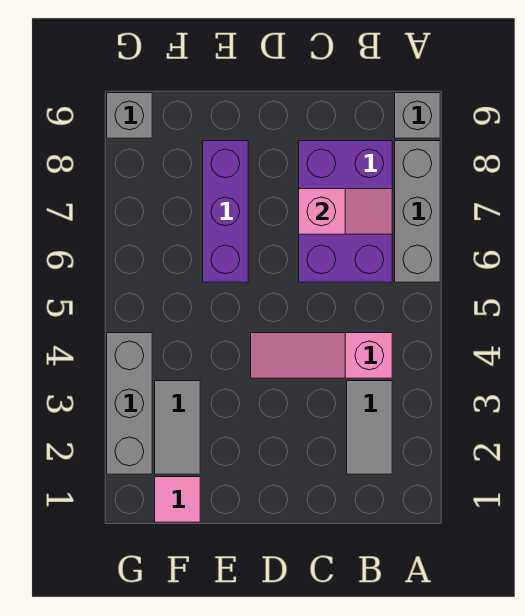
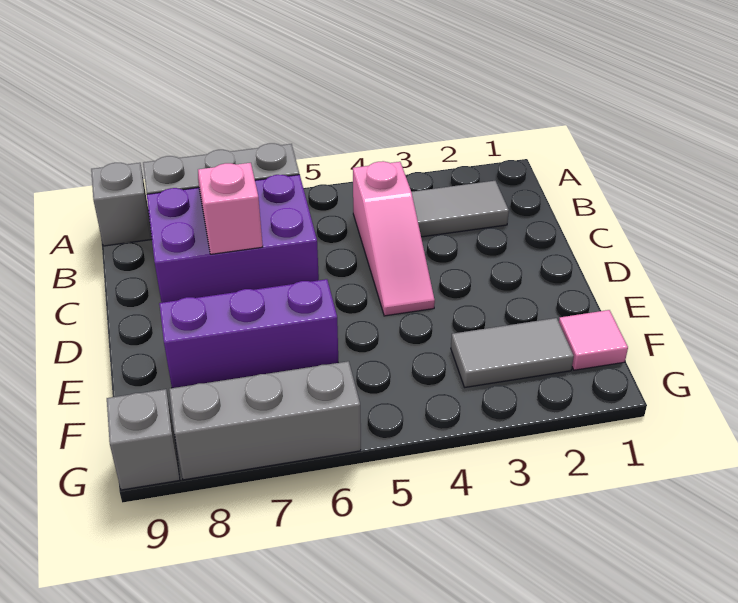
grey brick G2:G4 level 1 -> grey brick G6:G8 level 1

